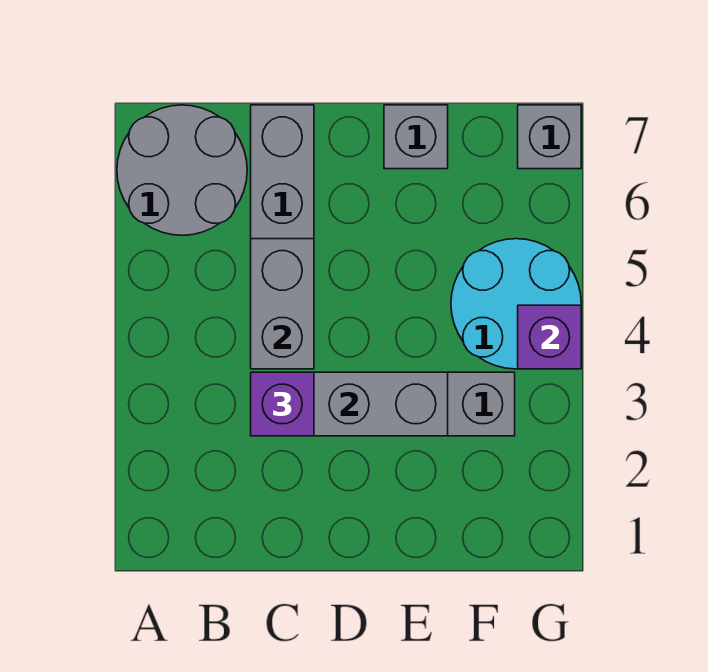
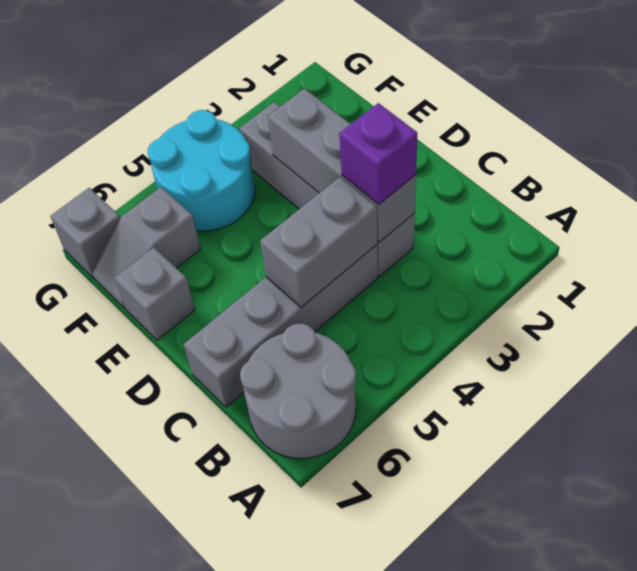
none -> grey slope F6:F7 level 1 top 6
purple brick G4 level 2 -> none

